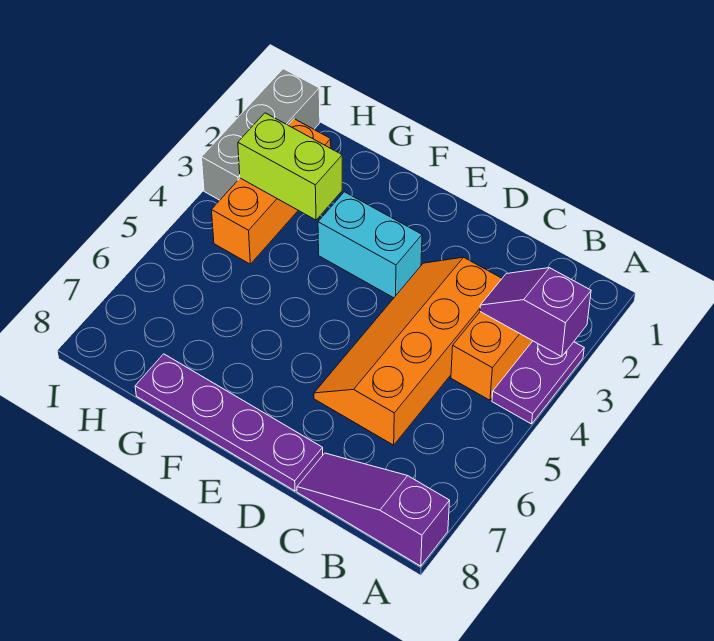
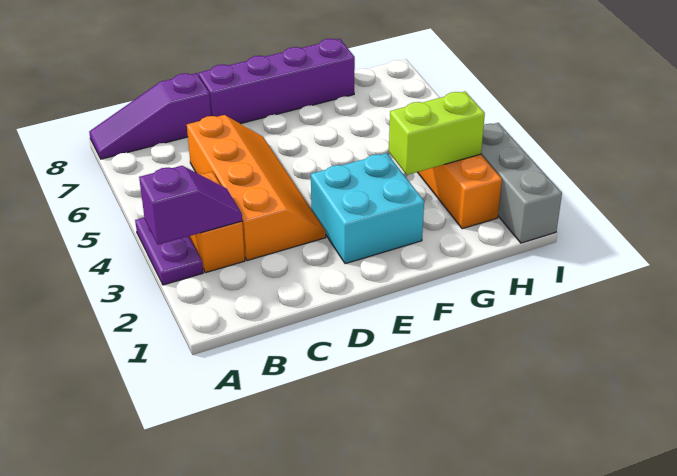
purple slope A8:C8 level 1 top A -> purple slope A8:C8 level 1 top C
purple plate D8:G8 level 1 -> purple brick D8:G8 level 1
cyan brick E3:F3 level 1 -> cyan brick E2:F3 level 1

